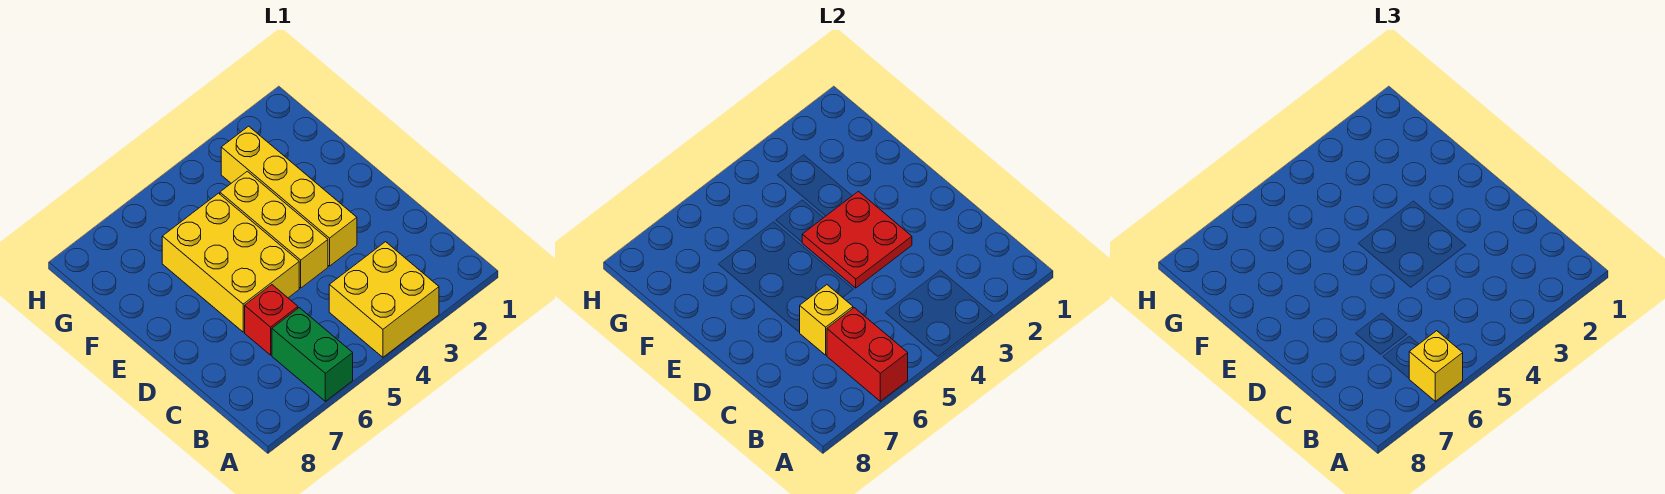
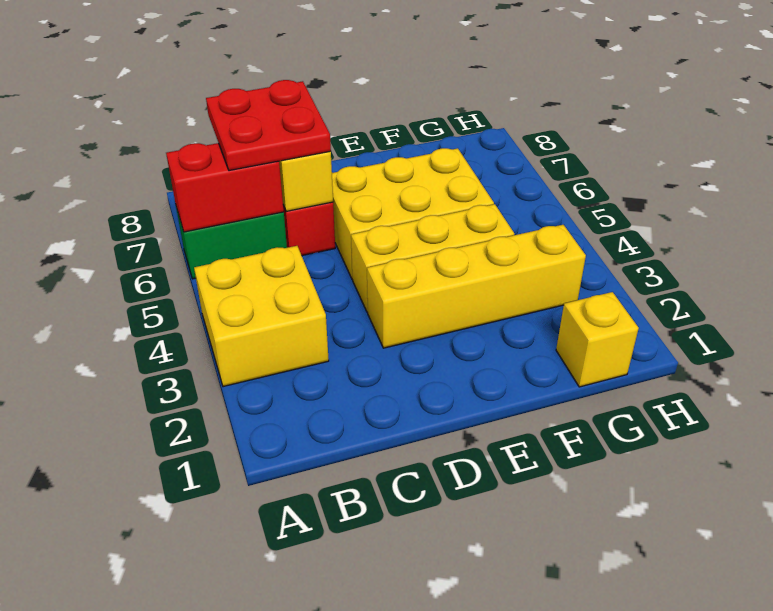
yellow brick A6 level 3 -> yellow brick G1 level 1
red plate D3:E4 level 2 -> red plate B6:C7 level 3

